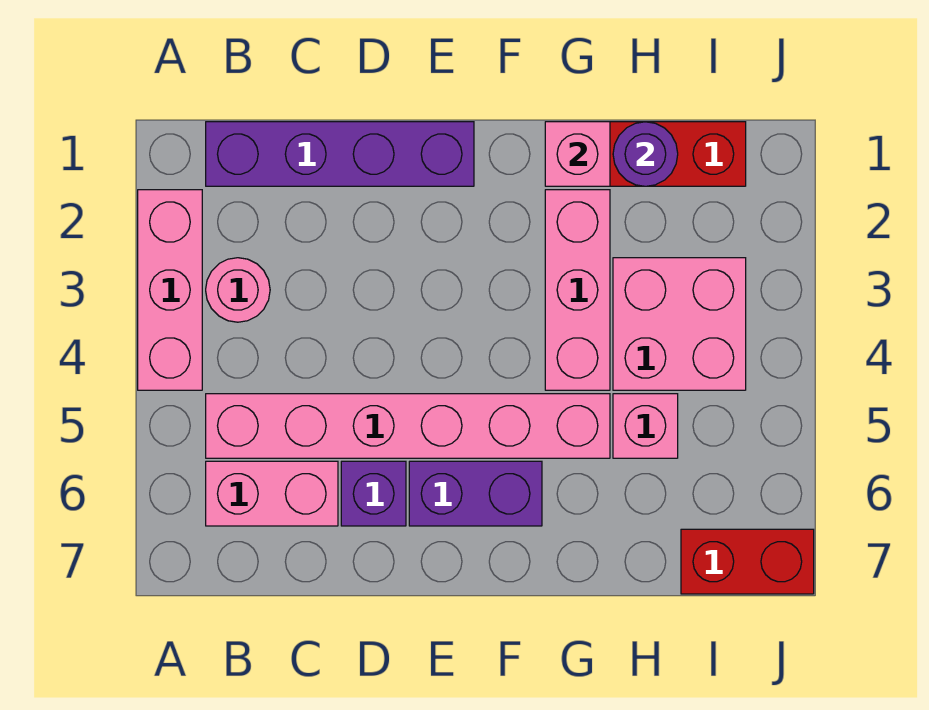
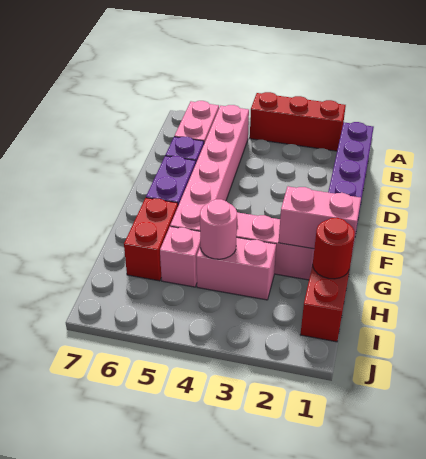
pink brick A2:A4 level 1 -> red brick A2:A4 level 1
pink round brick B3 level 1 -> pink round brick H4 level 2
pink brick G1 level 2 -> pink brick G1:G2 level 2
purple round brick H1 level 2 -> red round brick H1 level 2
pink brick H3:I4 level 1 -> pink brick H3:H4 level 1
red brick I7:J7 level 1 -> red brick G6:H6 level 1

